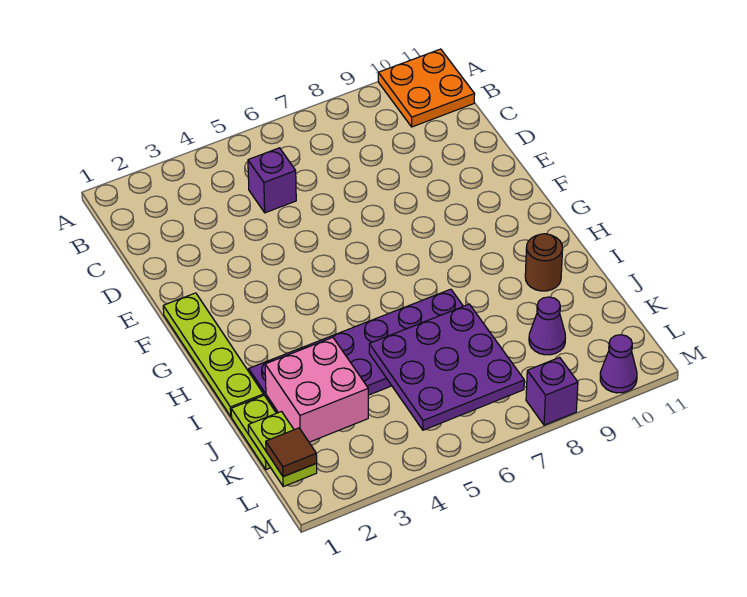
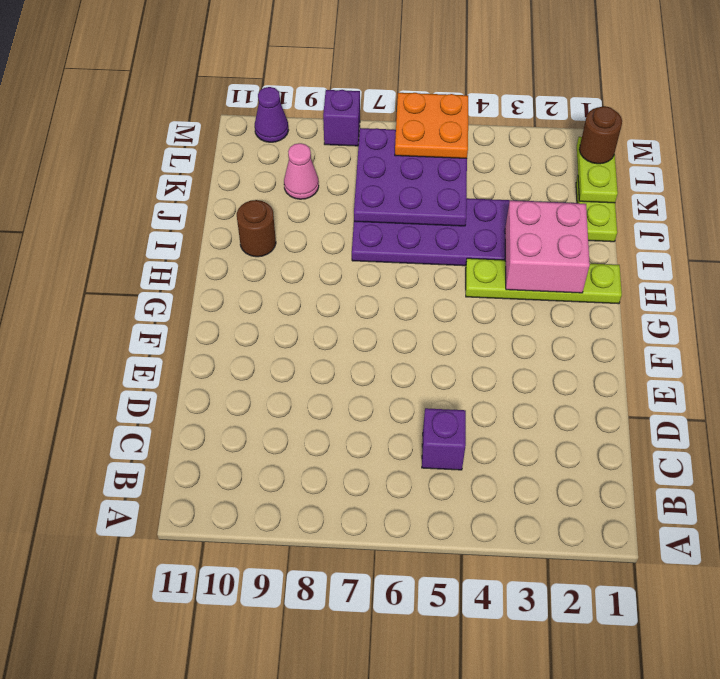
orange plate A10:B11 level 1 -> orange plate L5:M6 level 3
lime plate F1:I1 level 1 -> lime plate H1:H4 level 1
pink brick J2:K3 level 2 -> pink brick H2:I3 level 2
purple cone K9 level 1 -> pink cone K9 level 1
brown tile L1 level 3 -> brown round brick L1 level 3

